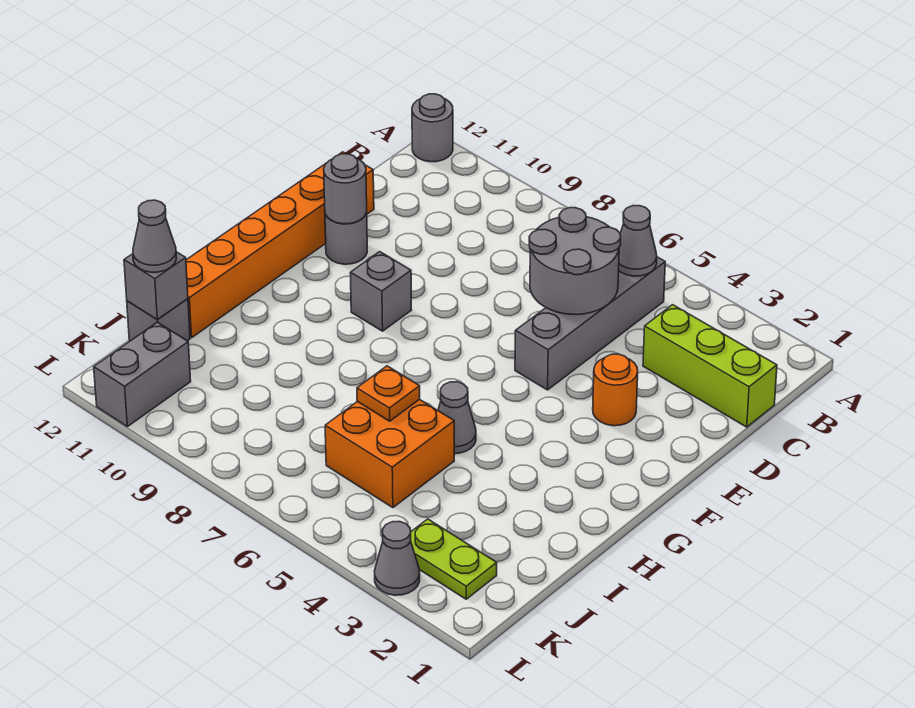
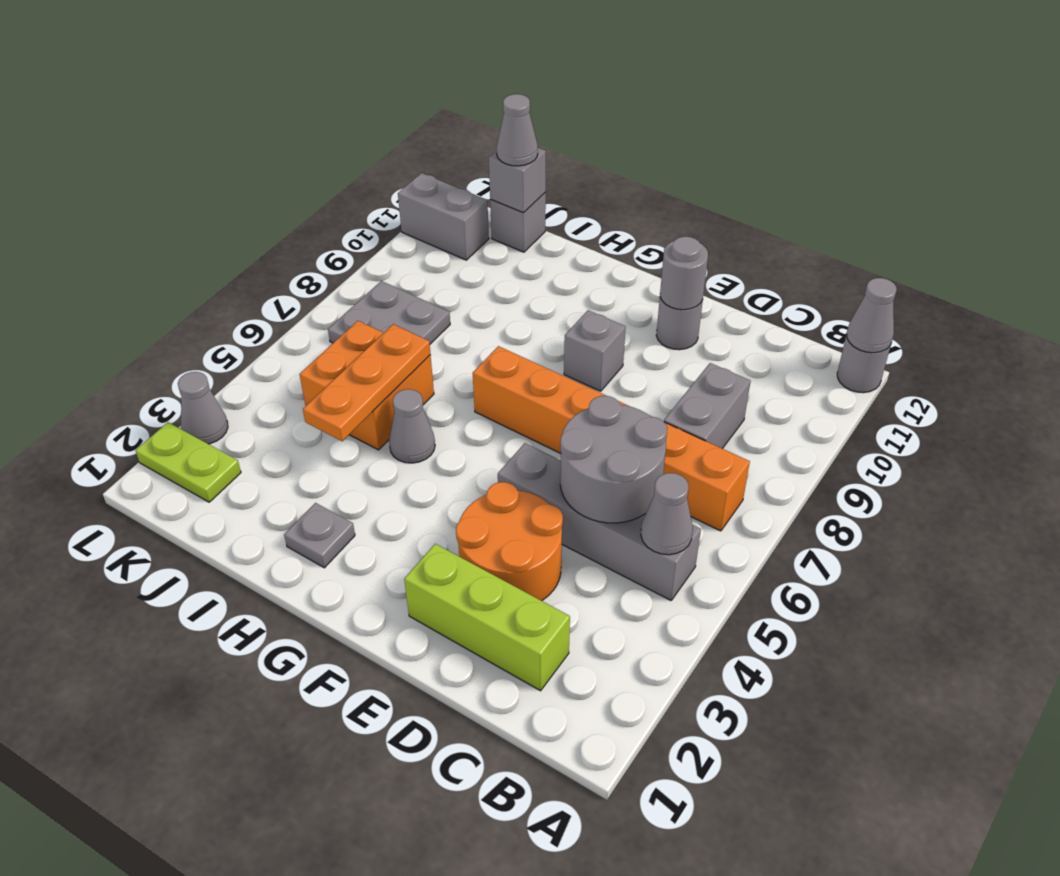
none -> grey cone A12 level 2
lime brick C1:C3 level 1 -> lime brick C2:E2 level 1
none -> grey brick C8:C9 level 1
orange brick D12:I12 level 1 -> orange brick B7:G7 level 1
orange round brick E3 level 1 -> orange round brick D3:E4 level 1
none -> grey plate H2 level 1
orange plate I6 level 2 -> orange plate I4:I6 level 2
none -> grey plate J7:K8 level 1
lime plate K2:K3 level 1 -> lime plate K2:L2 level 1

